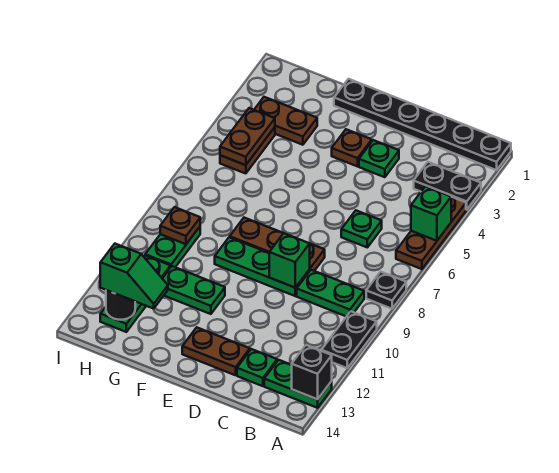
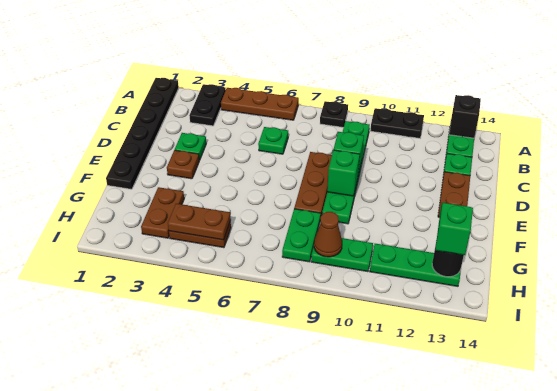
green brick A5 level 2 -> green brick E9 level 2
green plate F11:G11 level 1 -> green plate G8:H8 level 1
brown plate H9 level 2 -> brown cone H9 level 2

